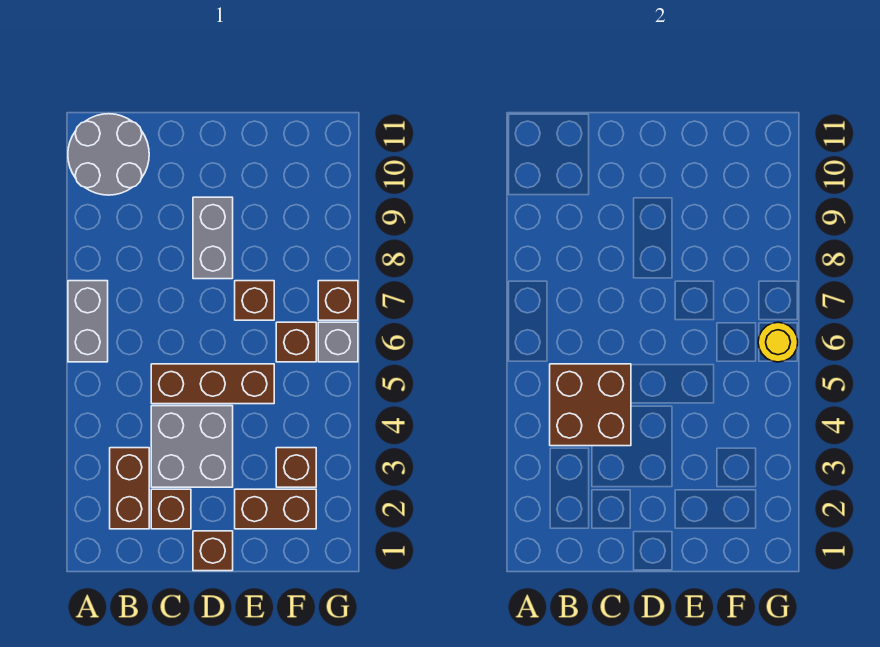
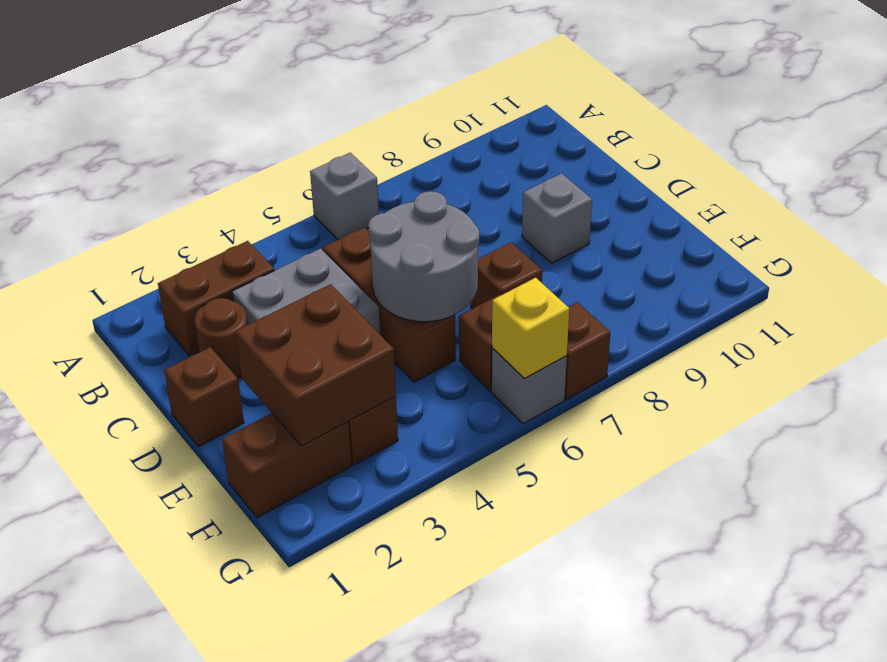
grey brick A6:A7 level 1 -> grey brick A6 level 1
grey round brick A10:B11 level 1 -> grey round brick D5:E6 level 2
brown brick B4:C5 level 2 -> brown brick E2:F3 level 2
brown brick C2 level 1 -> brown round brick C2 level 1
grey brick D8:D9 level 1 -> grey brick D9 level 1
brown brick E2:F2 level 1 -> brown brick F1:F2 level 1
yellow round brick G6 level 2 -> yellow brick G6 level 2

